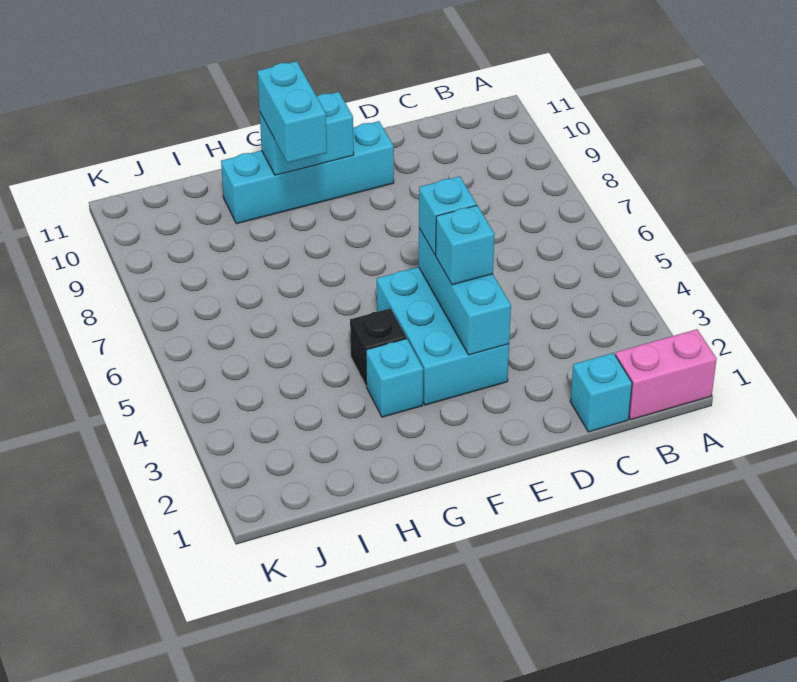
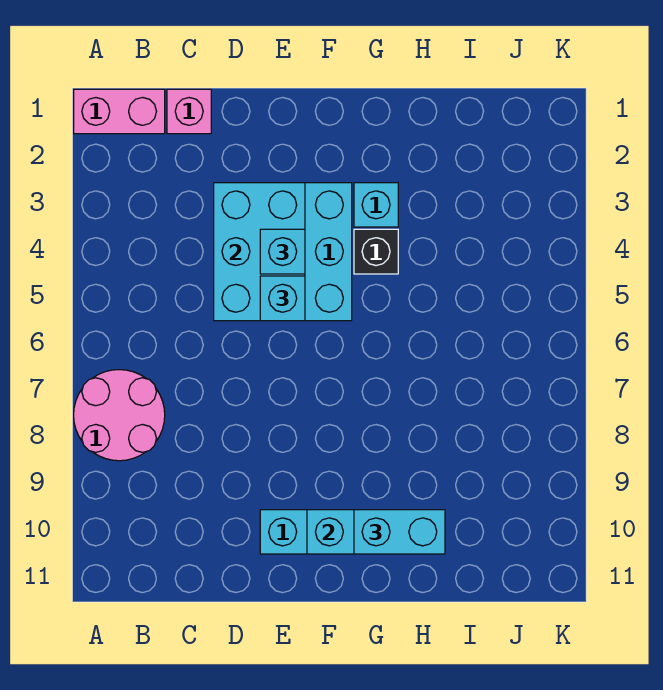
none -> pink round brick A7:B8 level 1
cyan brick C1 level 1 -> pink brick C1 level 1
cyan brick E3:E5 level 2 -> cyan brick D3:E5 level 2
cyan brick G9:G10 level 3 -> cyan brick G10:H10 level 3

